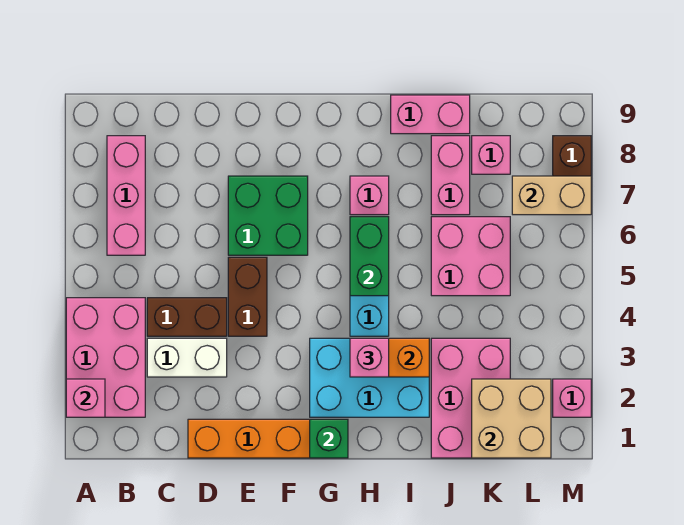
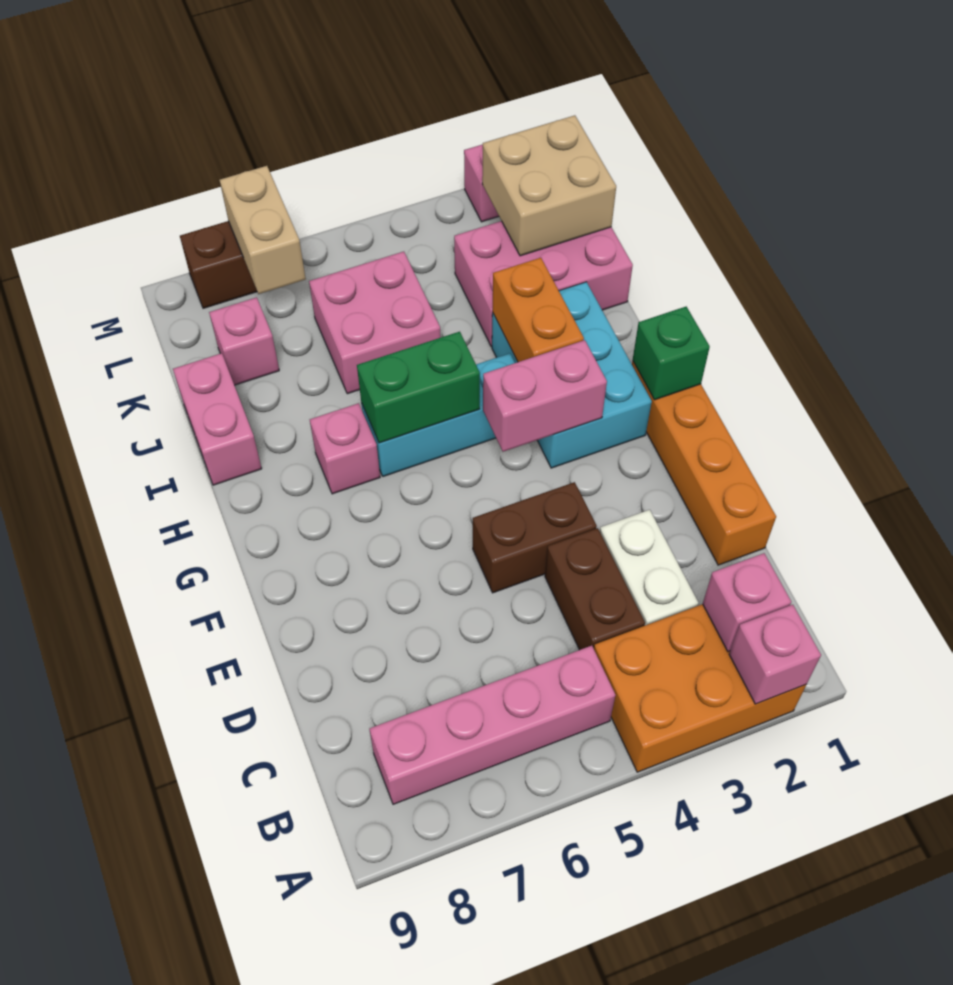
pink brick A2:B4 level 1 -> orange brick A2:B4 level 1
pink brick B6:B8 level 1 -> pink brick B5:B8 level 1
green brick E6:F7 level 1 -> none
pink brick H3 level 3 -> pink brick B2 level 2
pink brick J7:J8 level 1 -> pink brick G3:G4 level 2

